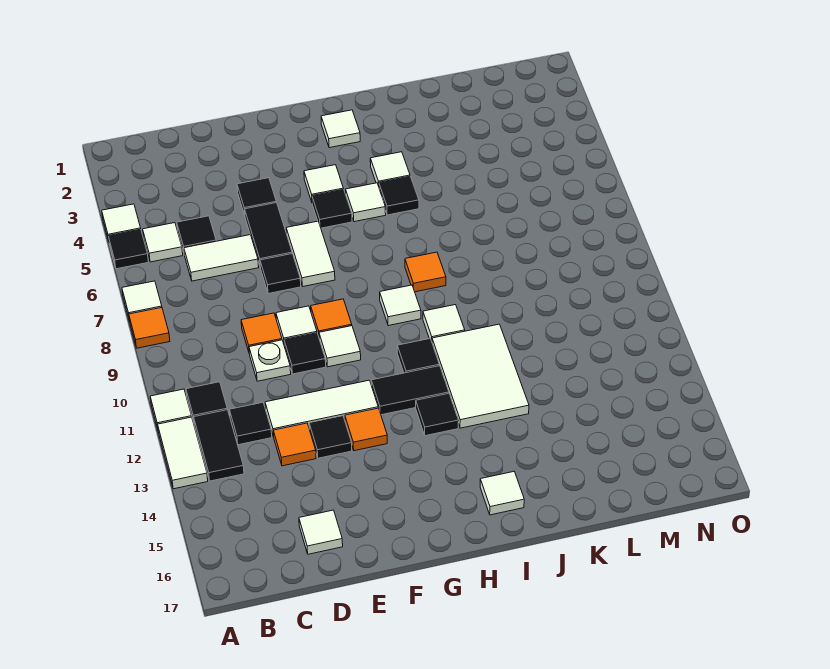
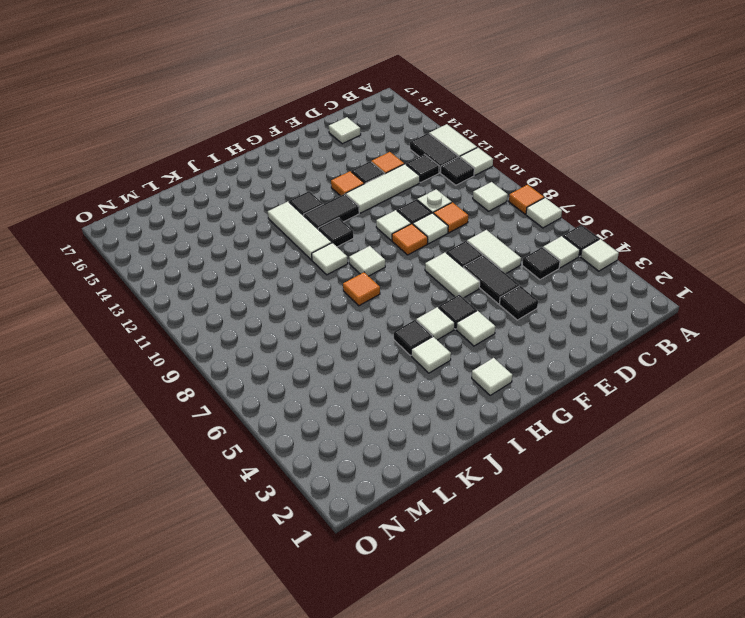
white tile C6:D6 level 1 -> white tile D6:D7 level 1
white tile I11:J13 level 1 -> white tile I11:I13 level 1
white tile I16 level 1 -> white tile B9 level 1

